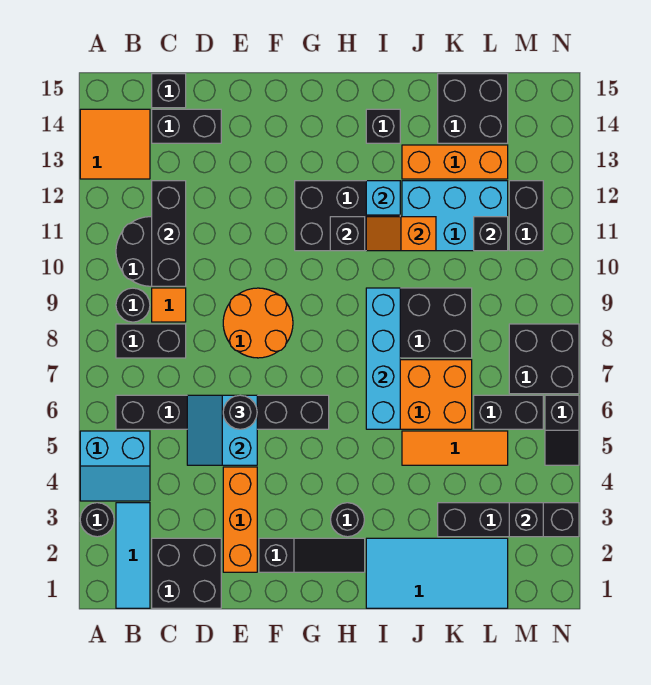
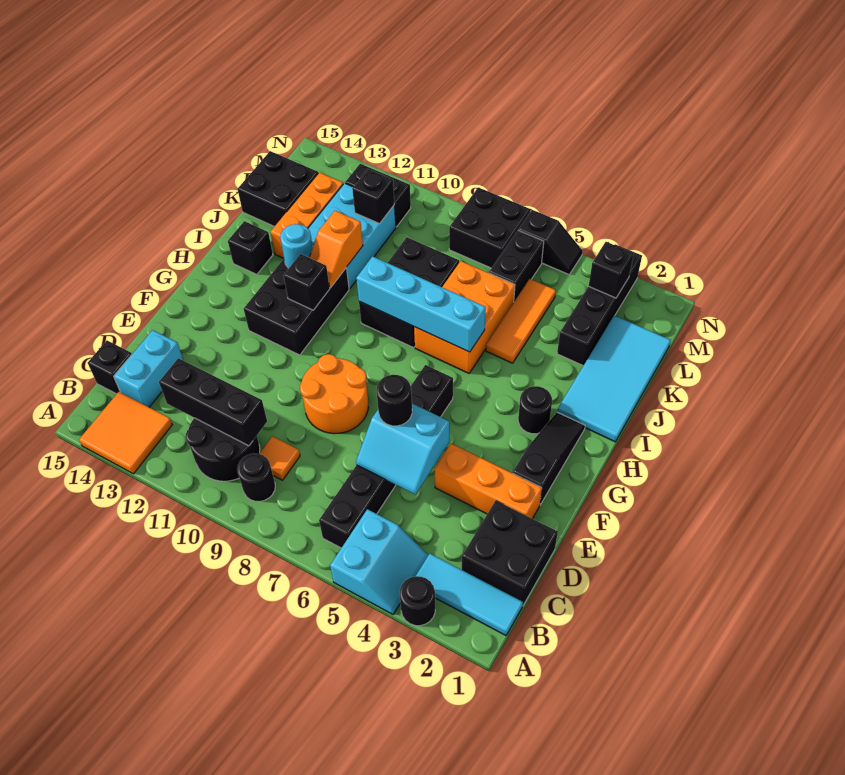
black brick B8:C8 level 1 -> none
black brick C14:D14 level 1 -> cyan brick C14:D14 level 1
cyan brick I12 level 2 -> cyan round brick I12 level 2

